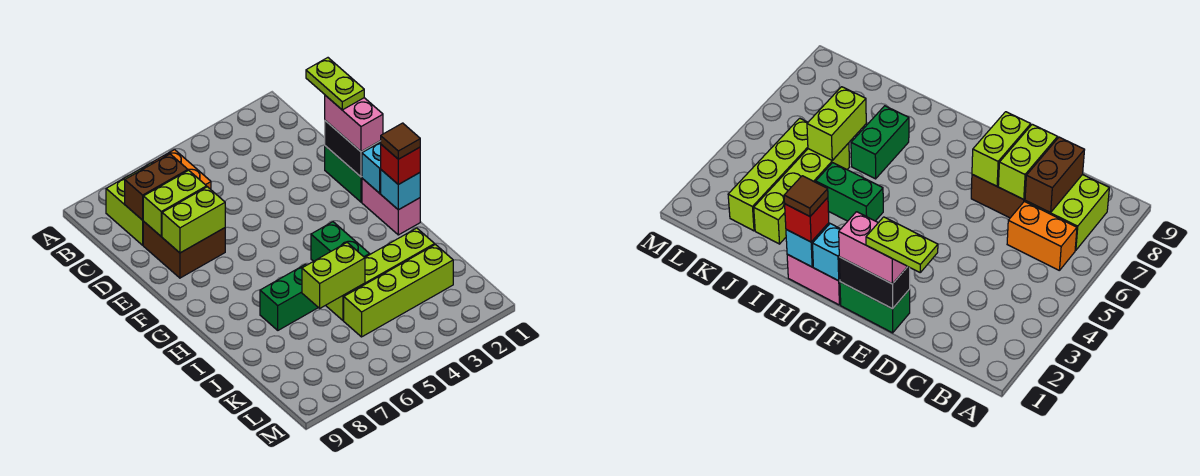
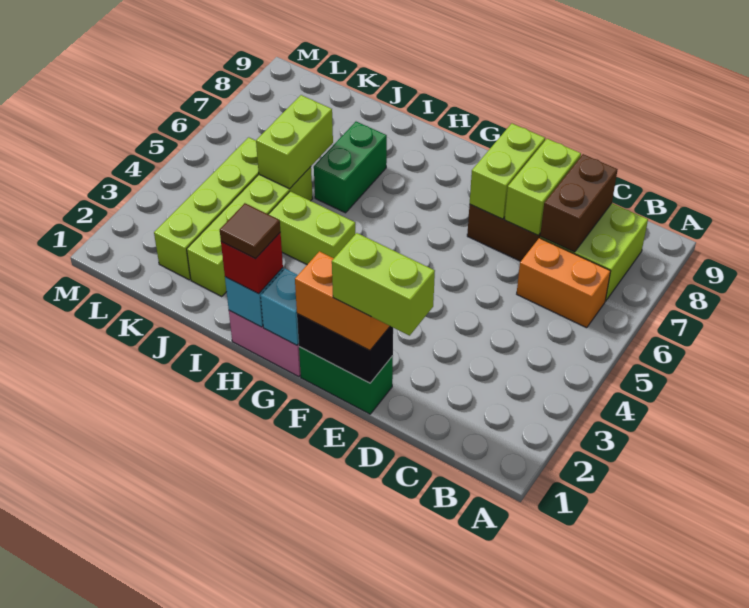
lime plate D1:E1 level 4 -> lime brick D1:E1 level 4
pink brick E1:F1 level 3 -> orange brick E1:F1 level 3
green brick H4:I4 level 1 -> lime brick H4:I4 level 1

